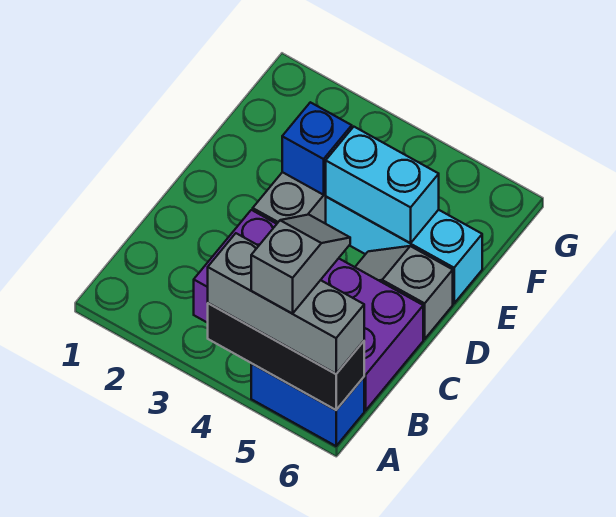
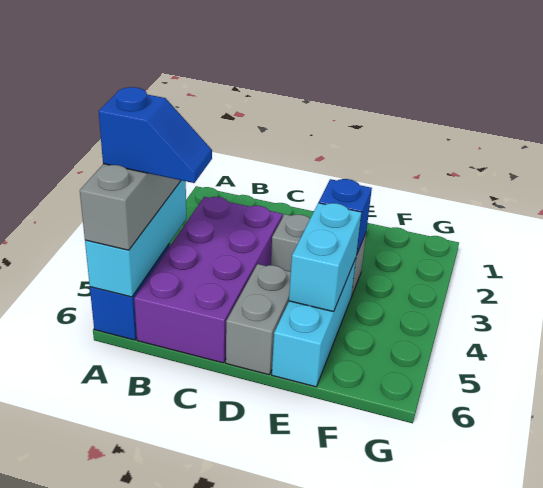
black brick A4:A6 level 2 -> cyan brick A4:A6 level 2
grey slope A5:B5 level 4 top A -> blue slope A5:B5 level 4 top A
grey slope D5:D6 level 1 top 6 -> grey brick D5:D6 level 1

